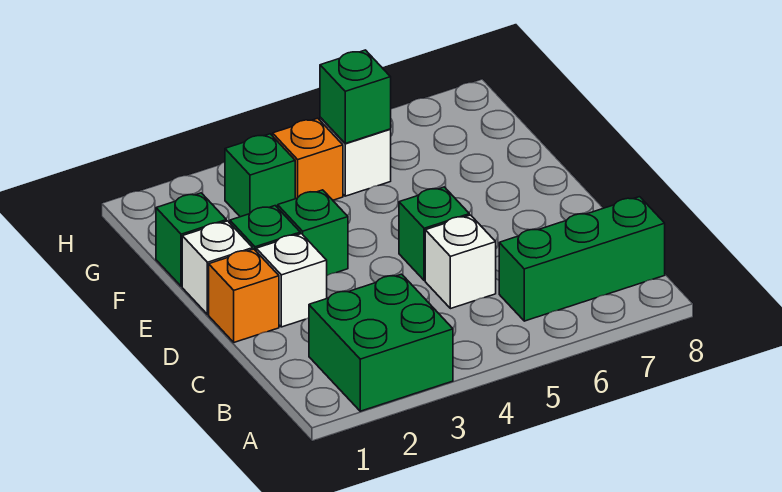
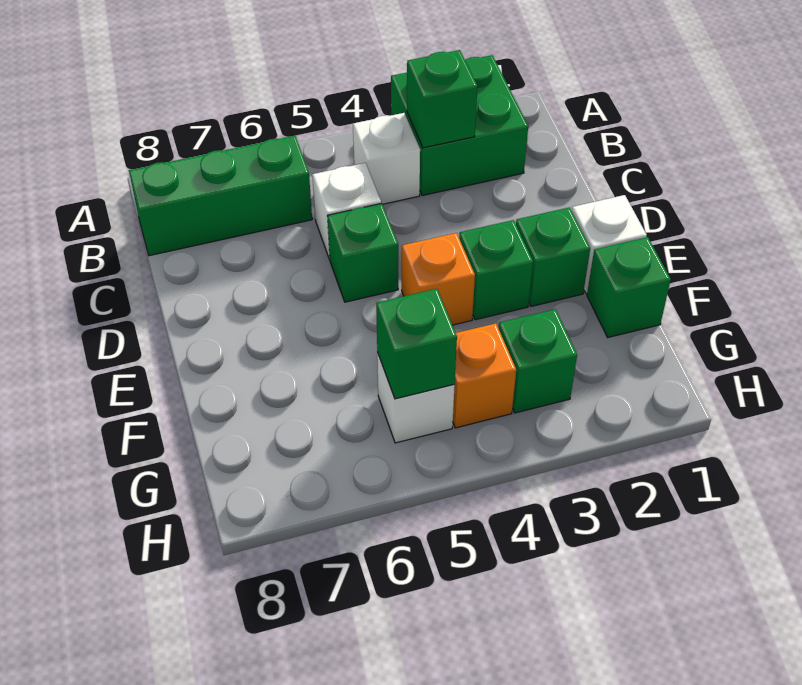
none -> green brick B3 level 2
orange brick D1 level 1 -> orange brick E4 level 1
white brick D2 level 1 -> white brick B4 level 1

